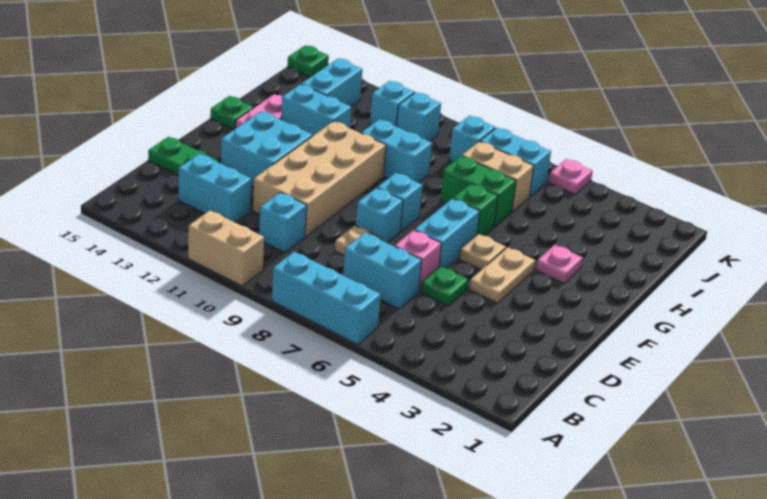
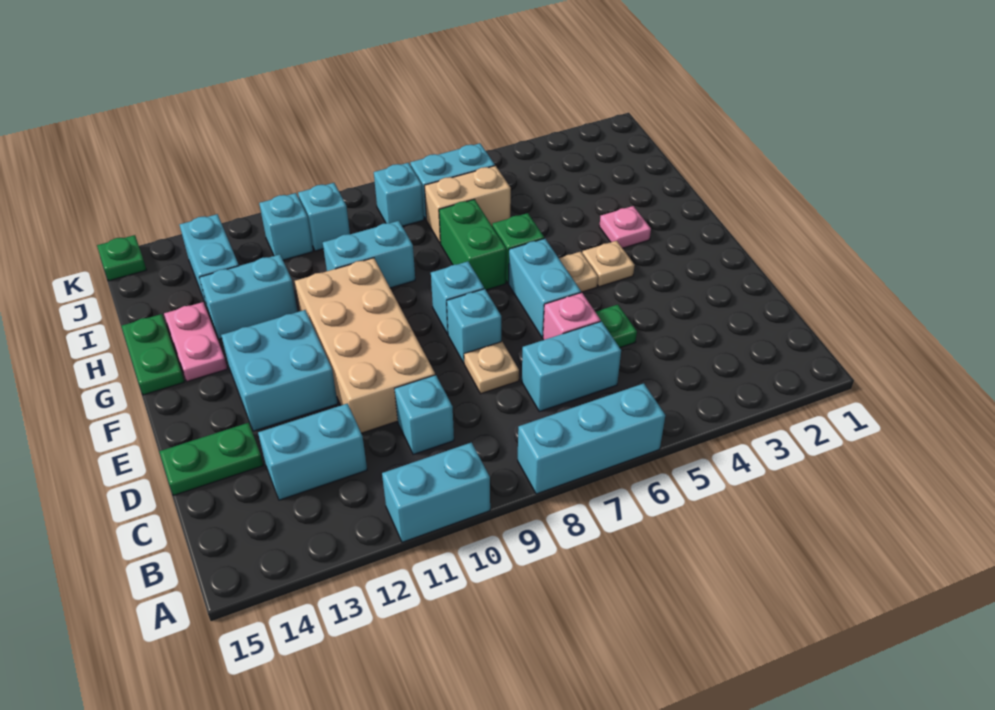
tan brick A10:A11 level 1 -> cyan brick A10:A11 level 1
tan plate E4:F4 level 1 -> tan plate F4 level 1
green plate G15 level 1 -> green plate G15:H15 level 1
green brick H6:H7 level 1 -> green brick G7:H7 level 1
pink plate K5 level 1 -> none

